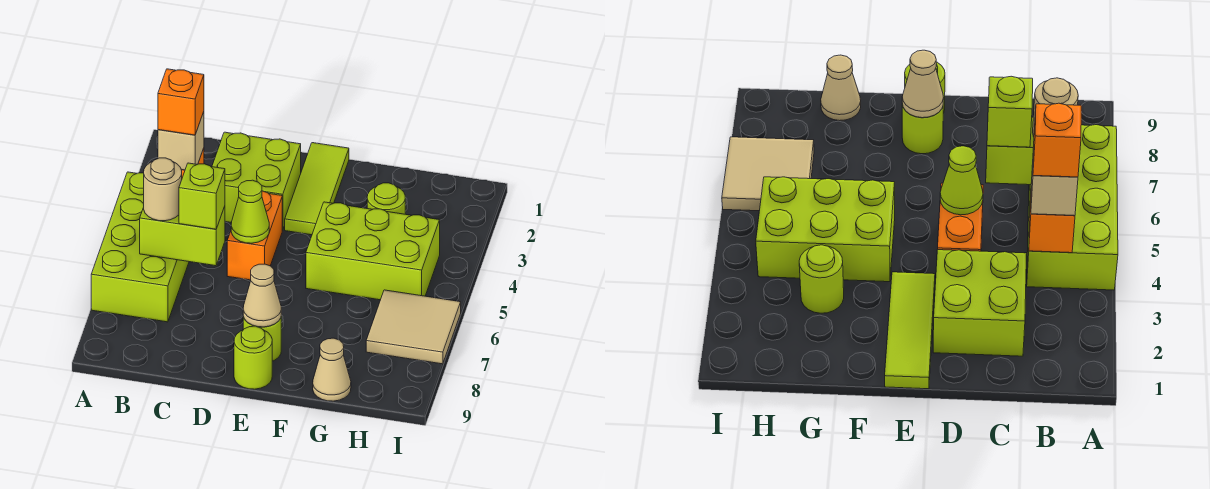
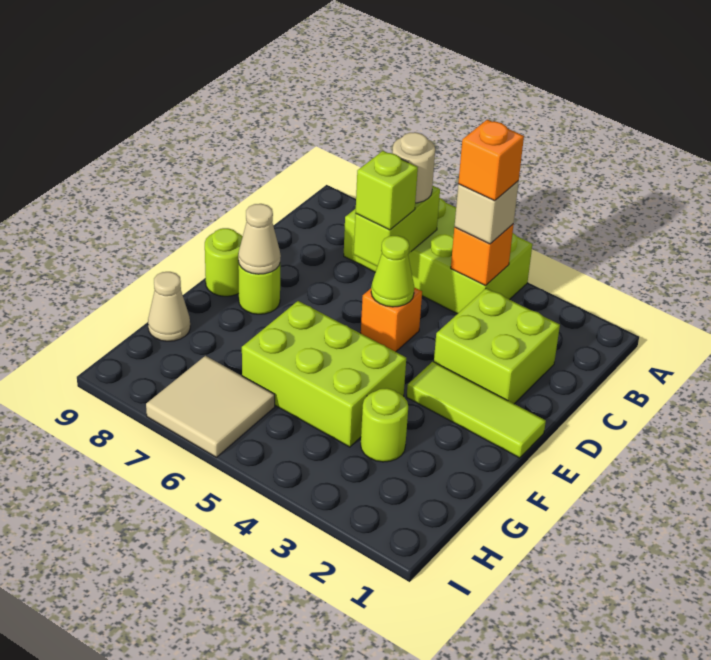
orange brick D4:D5 level 1 -> orange brick D5 level 1
lime brick F4:H5 level 1 -> lime brick F4:G6 level 1

